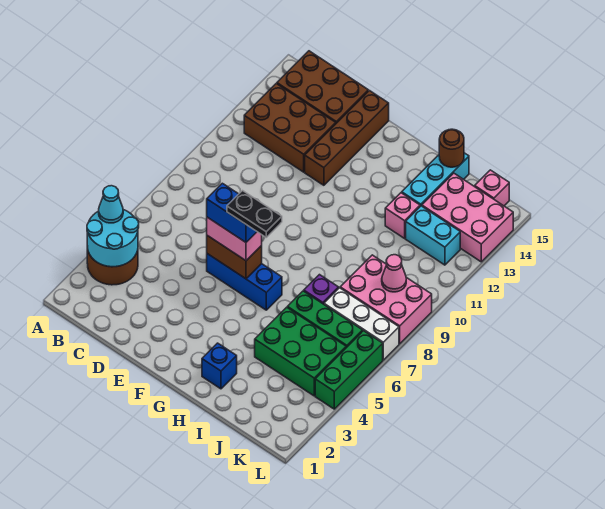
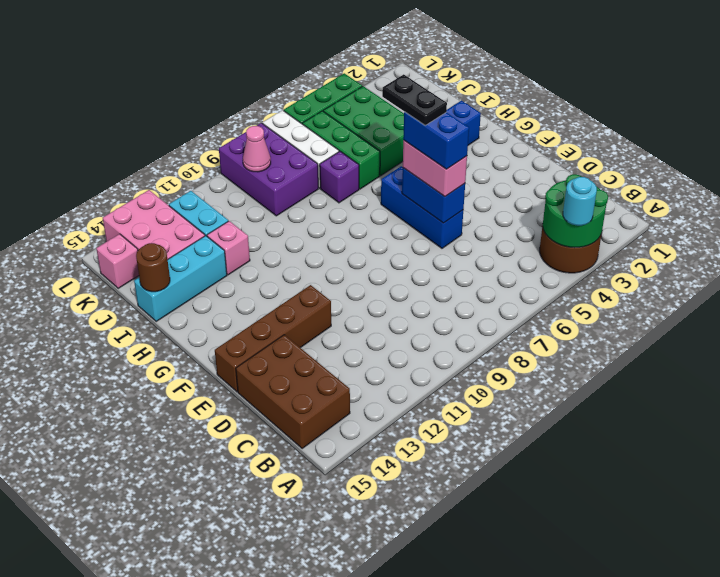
cyan round brick A3:B4 level 2 -> green round brick A3:B4 level 2
cyan cone A4 level 3 -> cyan round brick A4 level 3
brown brick B12:D13 level 1 -> none
brown brick E6:F6 level 2 -> blue brick E6:F6 level 2
pink brick J8:L9 level 1 -> purple brick J8:L9 level 1

